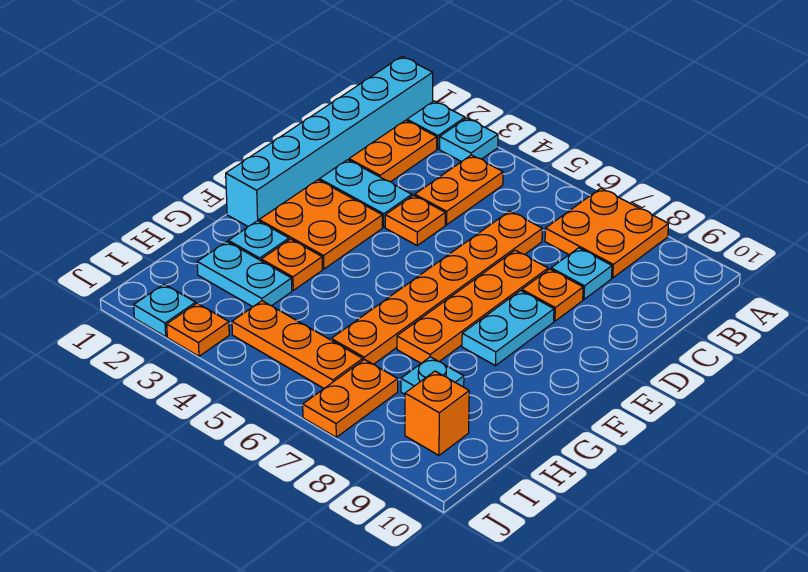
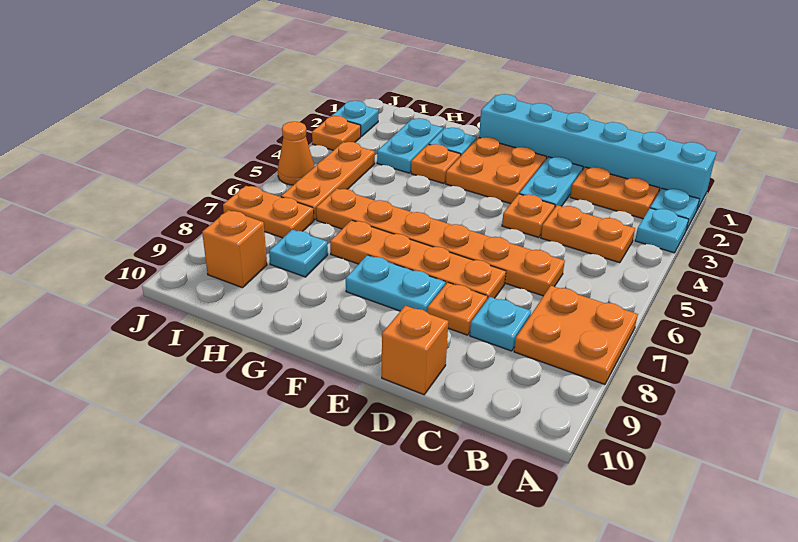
none -> orange brick D10 level 1
none -> orange cone J5 level 1

